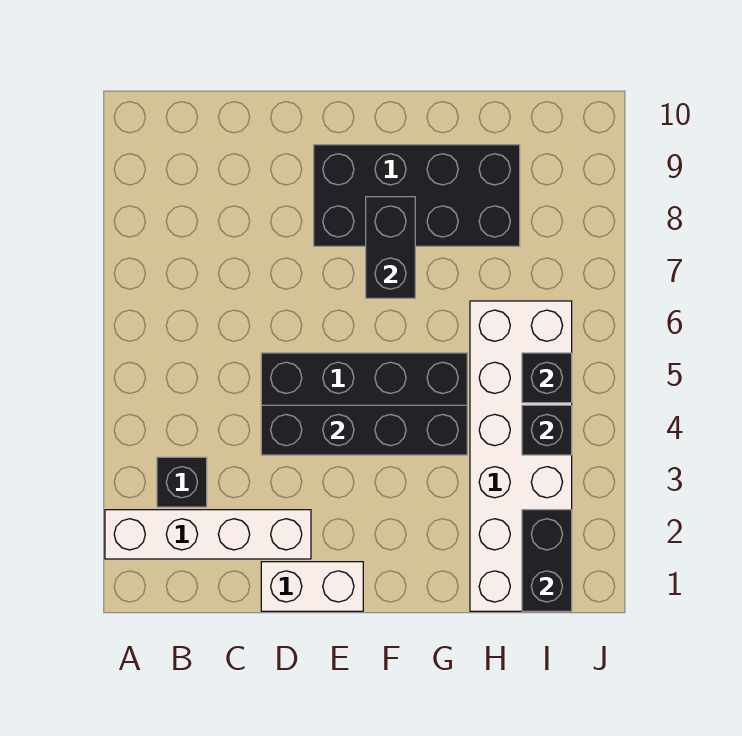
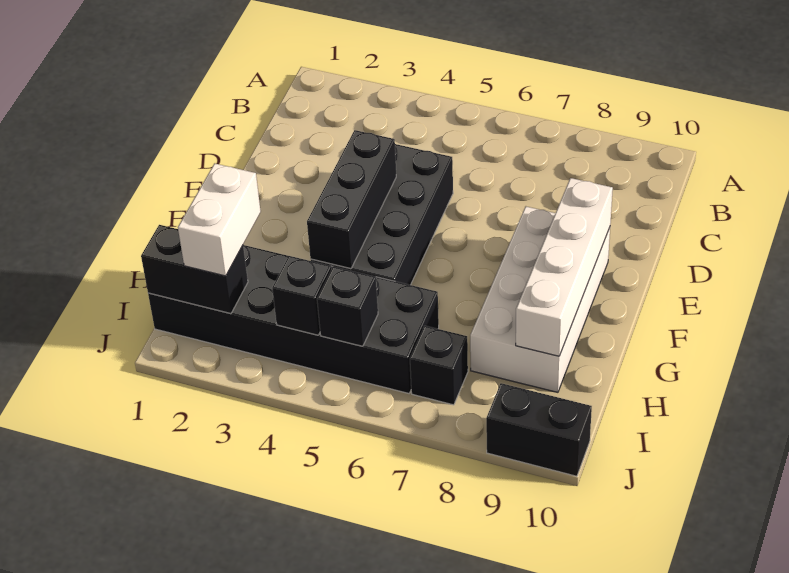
white brick A2:D2 level 1 -> white brick E9:H9 level 2
black brick B3 level 1 -> black brick I7 level 1
white brick D1:E1 level 1 -> white brick H2:I2 level 3
black brick D4:G4 level 2 -> black brick E4:G4 level 2
black brick E8:H9 level 1 -> white brick E8:H9 level 1
black brick F7:F8 level 2 -> black brick J9:J10 level 1
white brick H1:I6 level 1 -> black brick H1:I6 level 1

